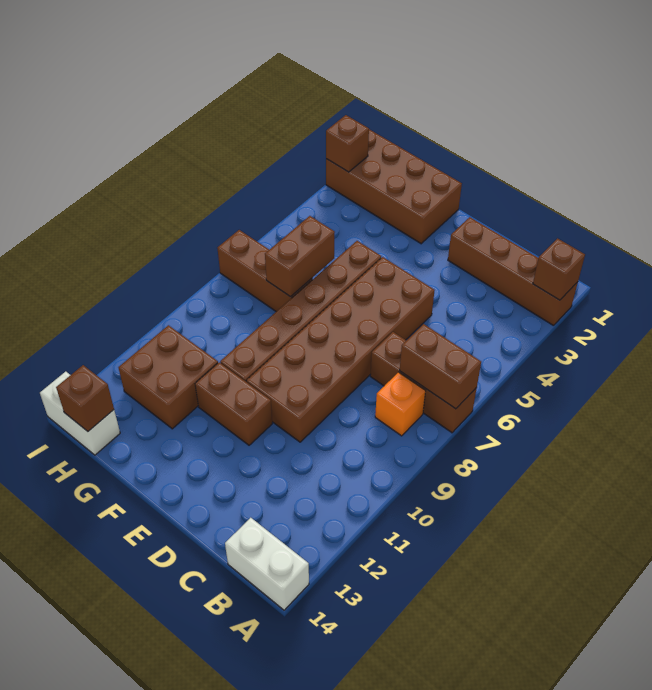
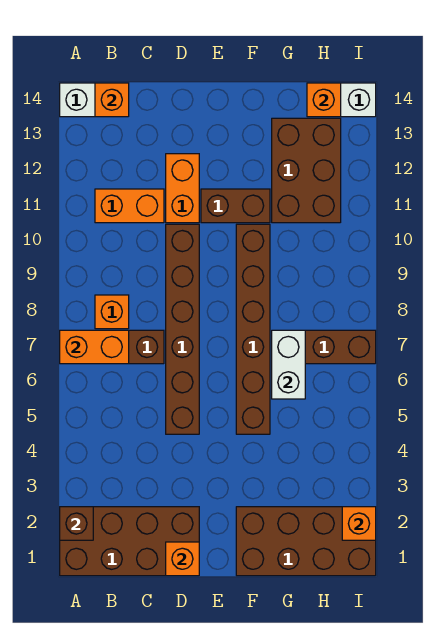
brown brick A2:D2 level 1 -> brown brick A1:D2 level 1
brown brick A7:B7 level 2 -> orange brick A7:B7 level 2
none -> orange brick B11:C11 level 1
none -> orange brick B14 level 2
none -> orange brick D1 level 2
brown brick D5:E10 level 1 -> brown brick D5:D10 level 1
none -> orange brick D11:D12 level 1
brown brick G6:G7 level 2 -> white brick G6:G7 level 2
brown brick G11:H12 level 1 -> brown brick G11:H13 level 1
brown brick H14 level 2 -> orange brick H14 level 2
brown brick I2 level 2 -> orange brick I2 level 2

